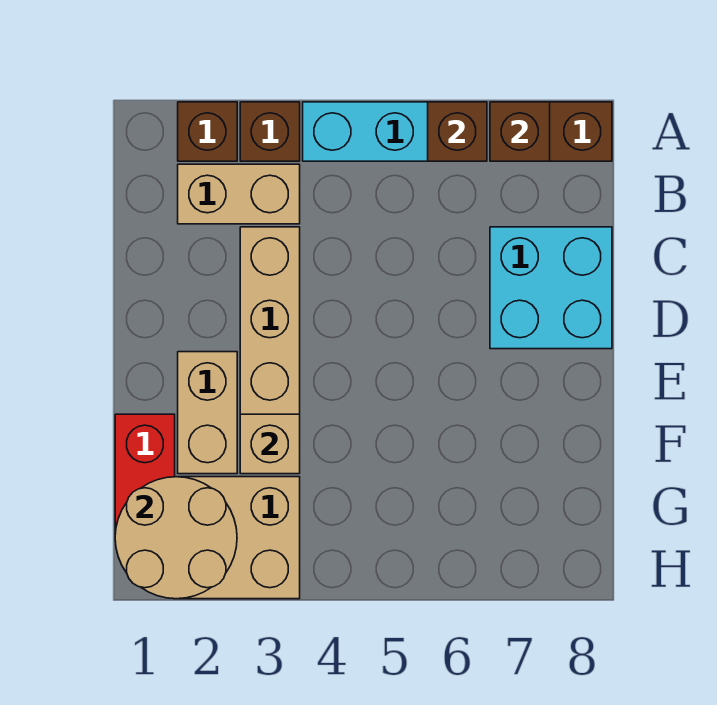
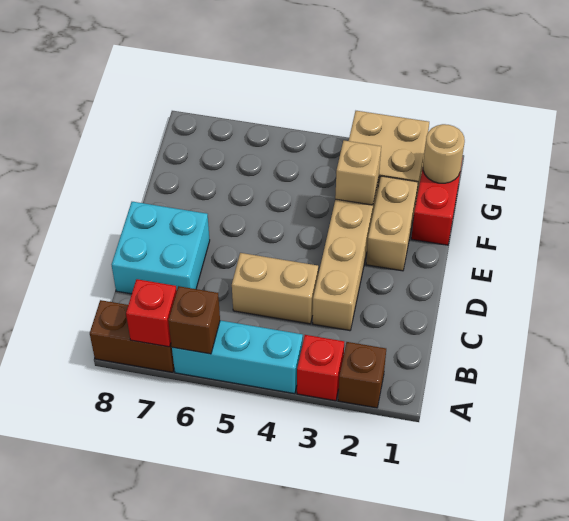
brown brick A3 level 1 -> red brick A3 level 1
brown brick A7 level 2 -> red brick A7 level 2
tan brick B2:B3 level 1 -> tan brick C4:C5 level 1
tan round brick G1:H2 level 2 -> tan round brick G1 level 2

